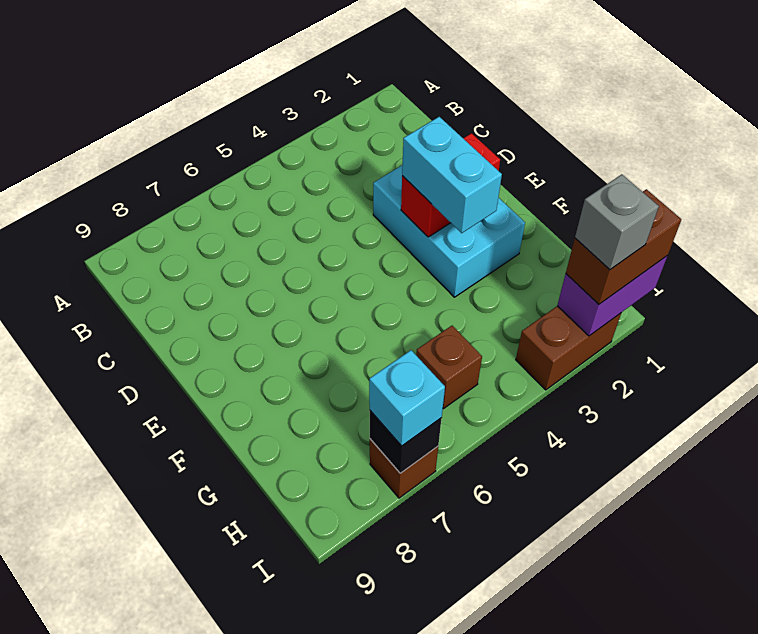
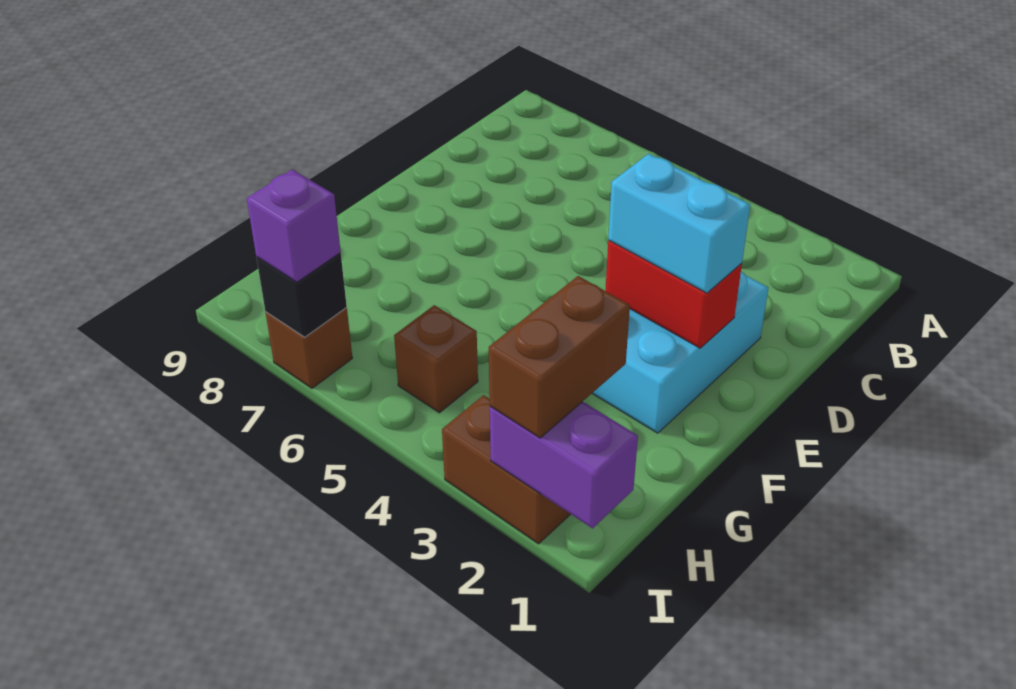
cyan brick E3:F3 level 3 -> cyan brick E2:E3 level 3
brown brick I1:I2 level 3 -> brown brick H2:I2 level 3
grey brick I2 level 4 -> none
cyan brick I7 level 3 -> purple brick I7 level 3

